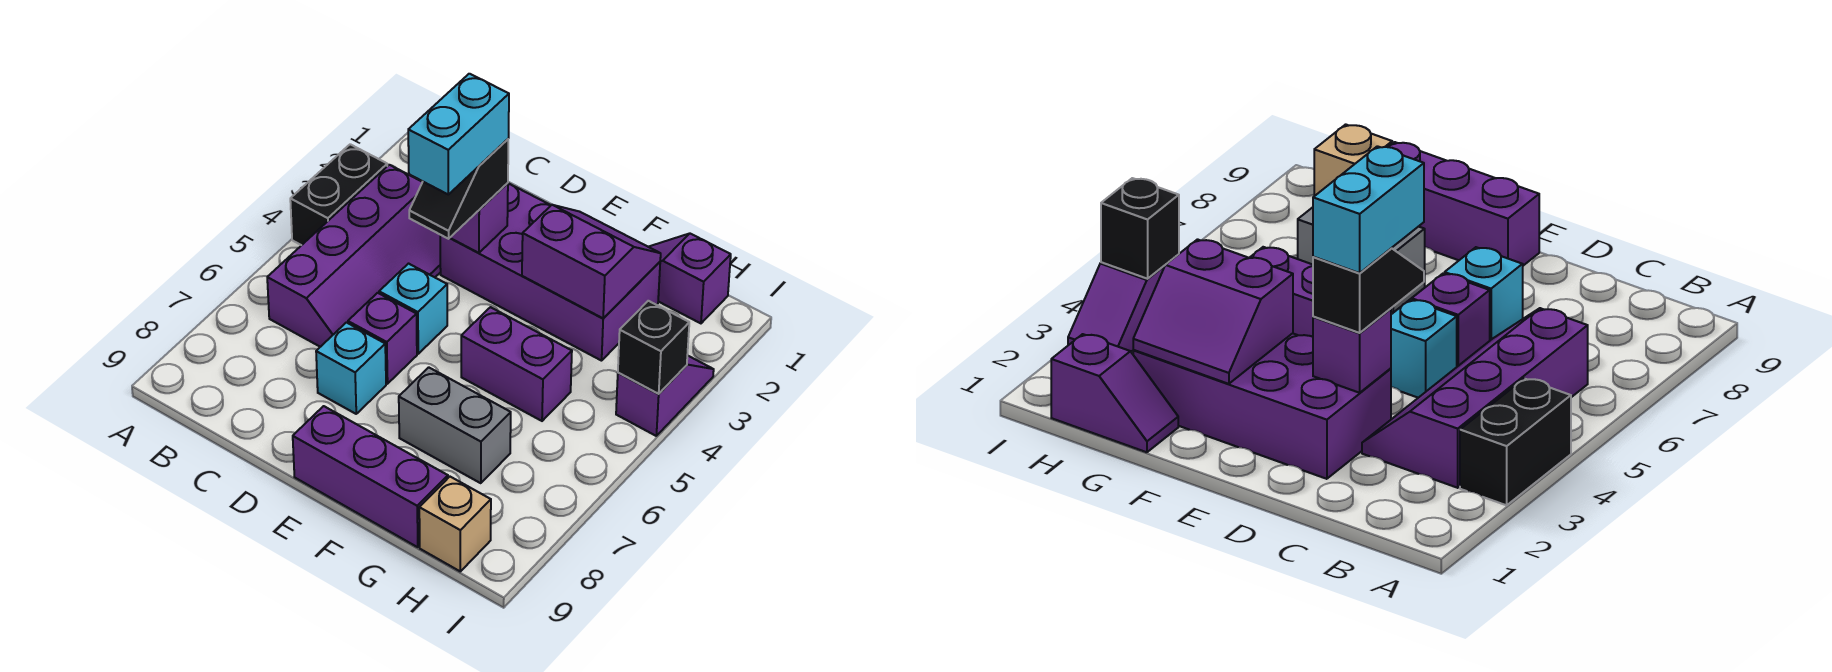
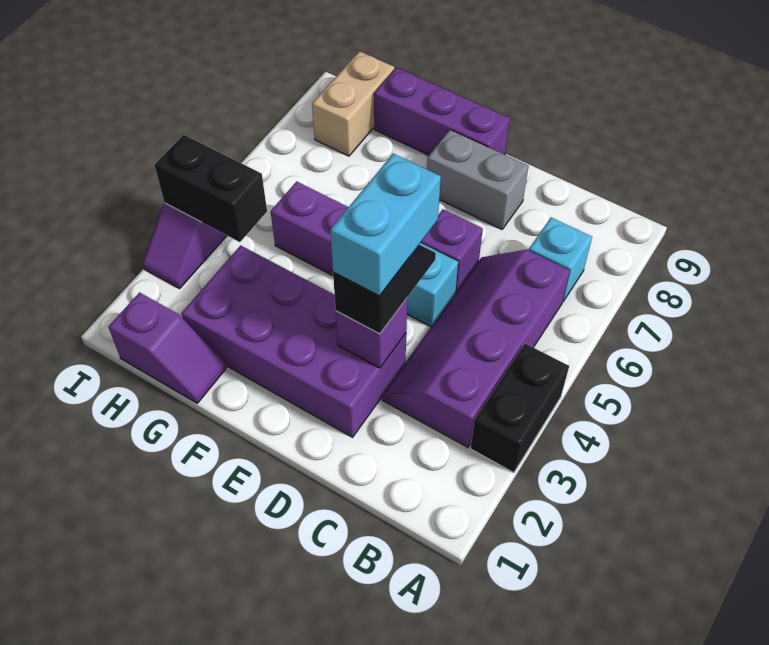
cyan brick D7 level 1 -> cyan brick B7 level 1
purple slope F2:G3 level 2 top 3 -> none
grey brick F7:G7 level 1 -> grey brick D8:E8 level 1
tan brick H9 level 1 -> tan brick H8:H9 level 1
black brick I4 level 2 -> black brick H4:I4 level 2

